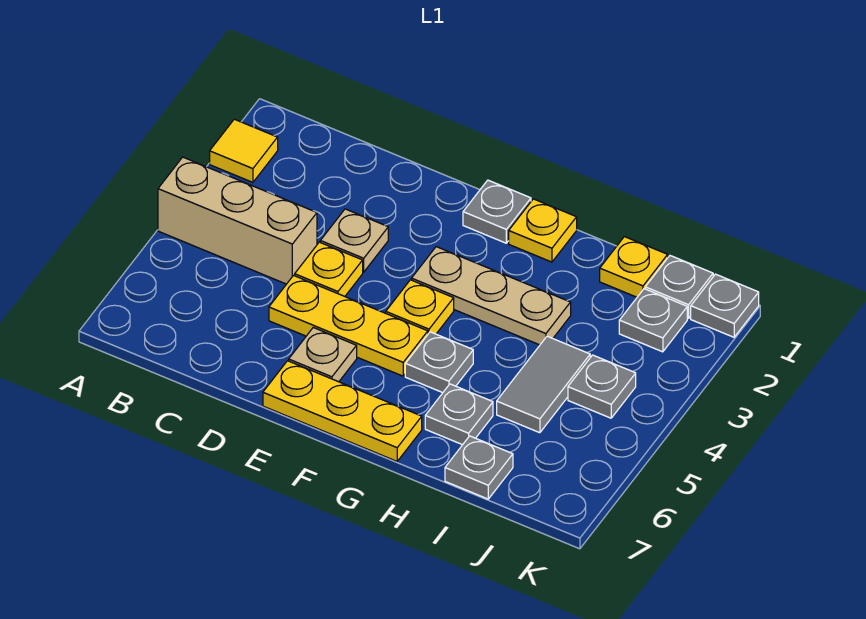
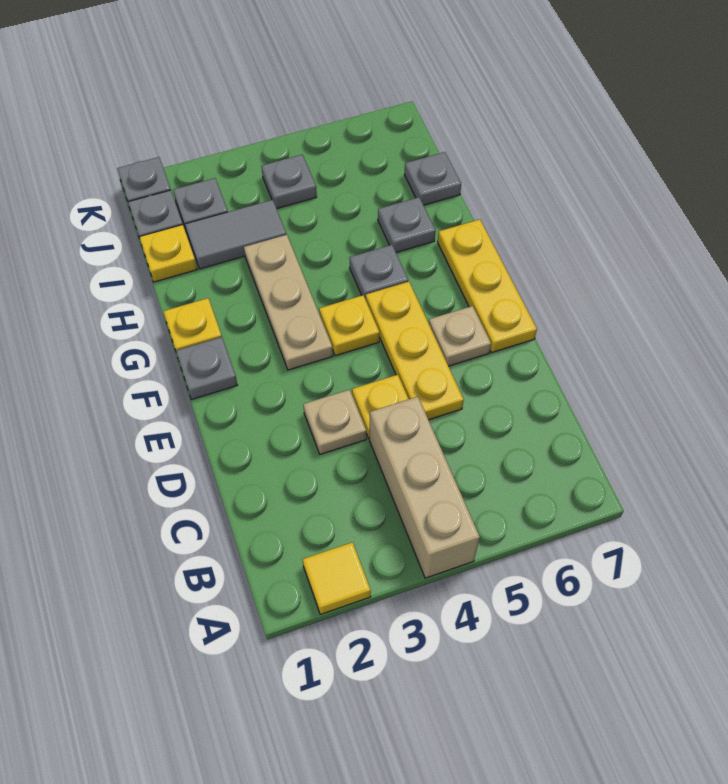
grey tile I4:I5 level 1 -> grey tile I2:I3 level 1

